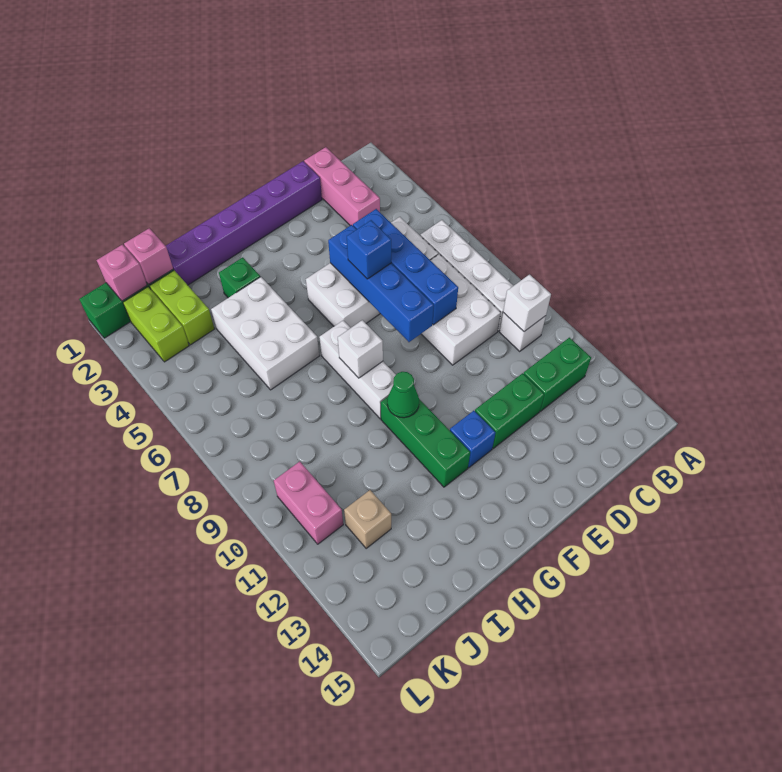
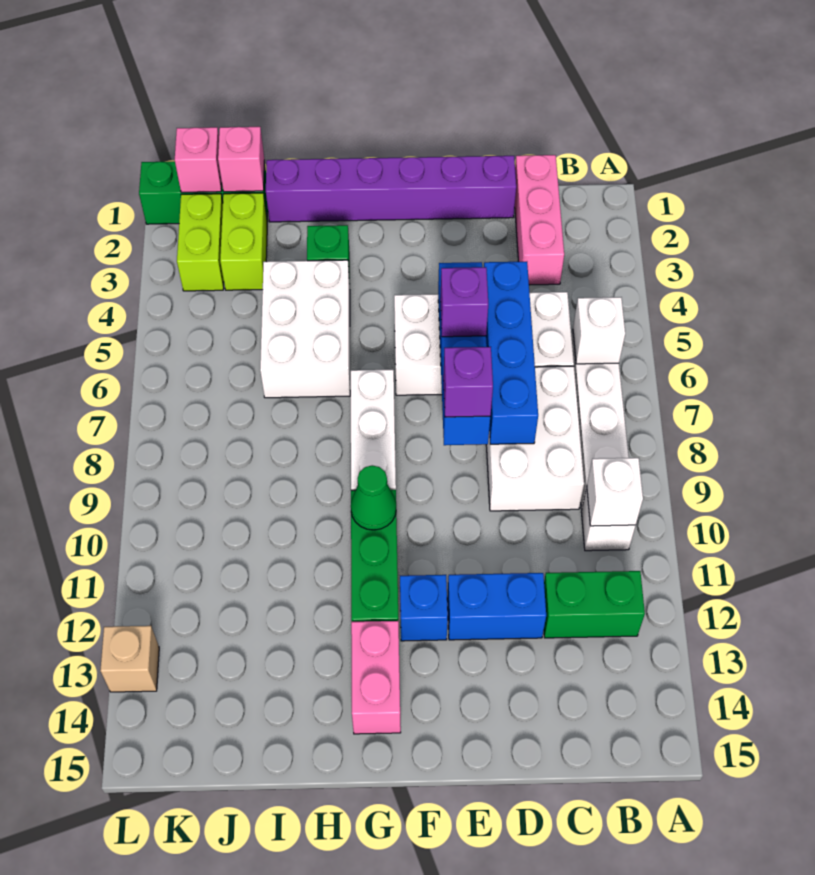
green brick D12:E12 level 1 -> blue brick D12:E12 level 1
blue brick E6 level 3 -> purple brick E6 level 3
none -> purple brick E8 level 3
white brick G8 level 2 -> white brick B6 level 2
tan brick J12 level 1 -> tan brick L13 level 1
pink brick K10:K11 level 1 -> pink brick G13:G14 level 1

